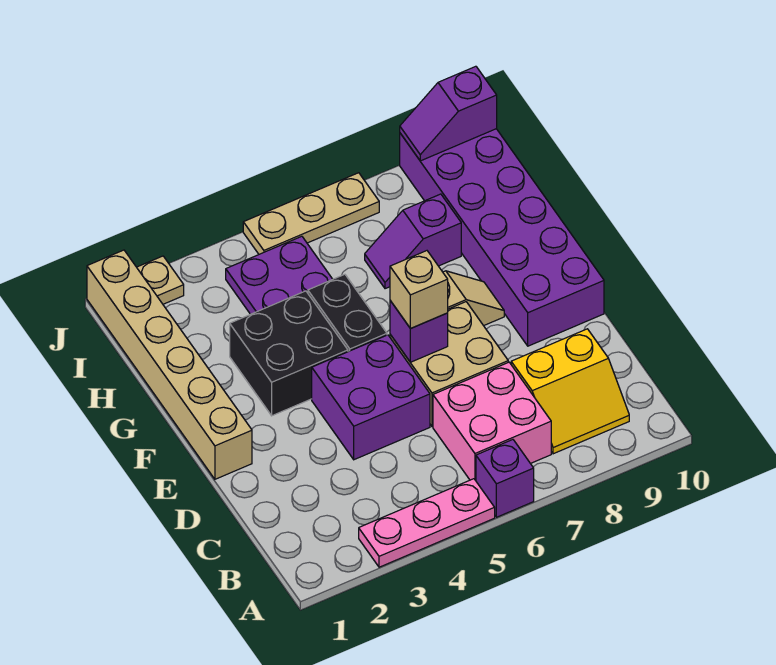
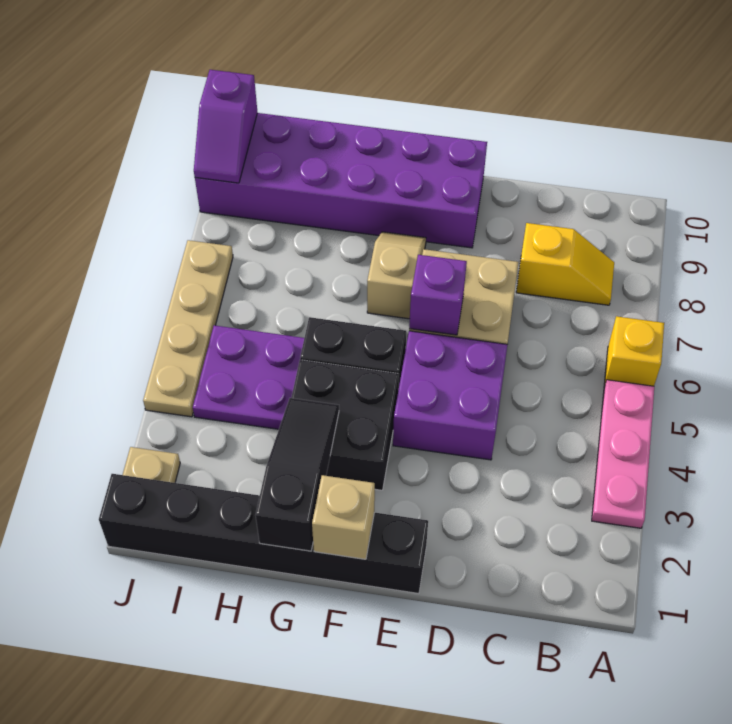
purple brick A6 level 1 -> yellow brick A6 level 1
pink brick B6:C7 level 1 -> none
yellow slope B8:C9 level 1 top C -> yellow slope B8:C8 level 1 top C
tan brick E1:J1 level 1 -> black brick E1:J1 level 1
tan brick E6 level 3 -> tan brick F1 level 2
none -> black slope G1:G3 level 2 top 1
purple slope H7:H8 level 1 top 8 -> none
tan plate J5:J7 level 1 -> tan plate J4:J7 level 1

